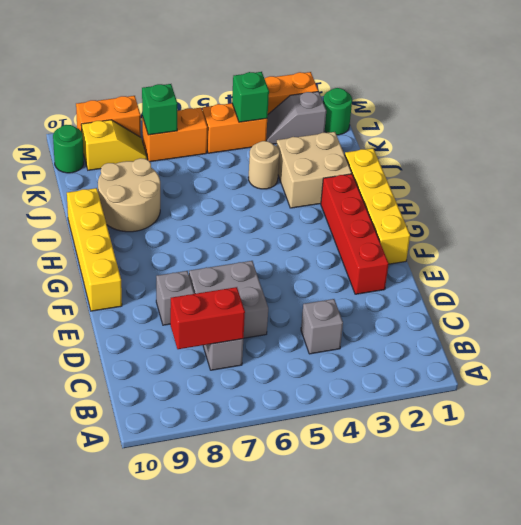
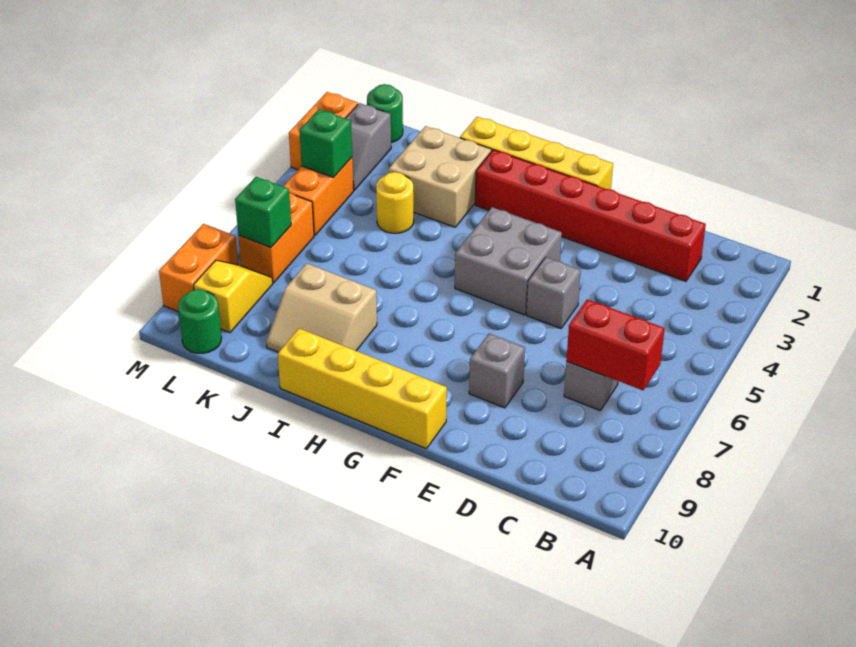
grey brick C4 level 1 -> grey brick E5 level 1
red brick C7:C8 level 2 -> red brick B7:C7 level 2
grey brick D6:E7 level 1 -> grey brick F4:G5 level 1
red brick E2:H2 level 1 -> red brick C2:H2 level 1
tan round brick I8:J9 level 1 -> tan slope I8:J9 level 1 top 8
tan round brick J4 level 1 -> yellow round brick J4 level 1

